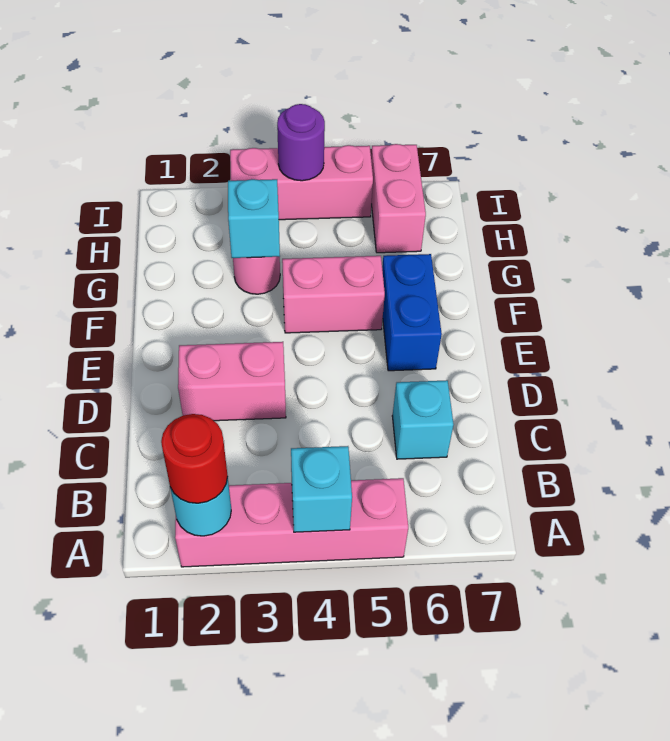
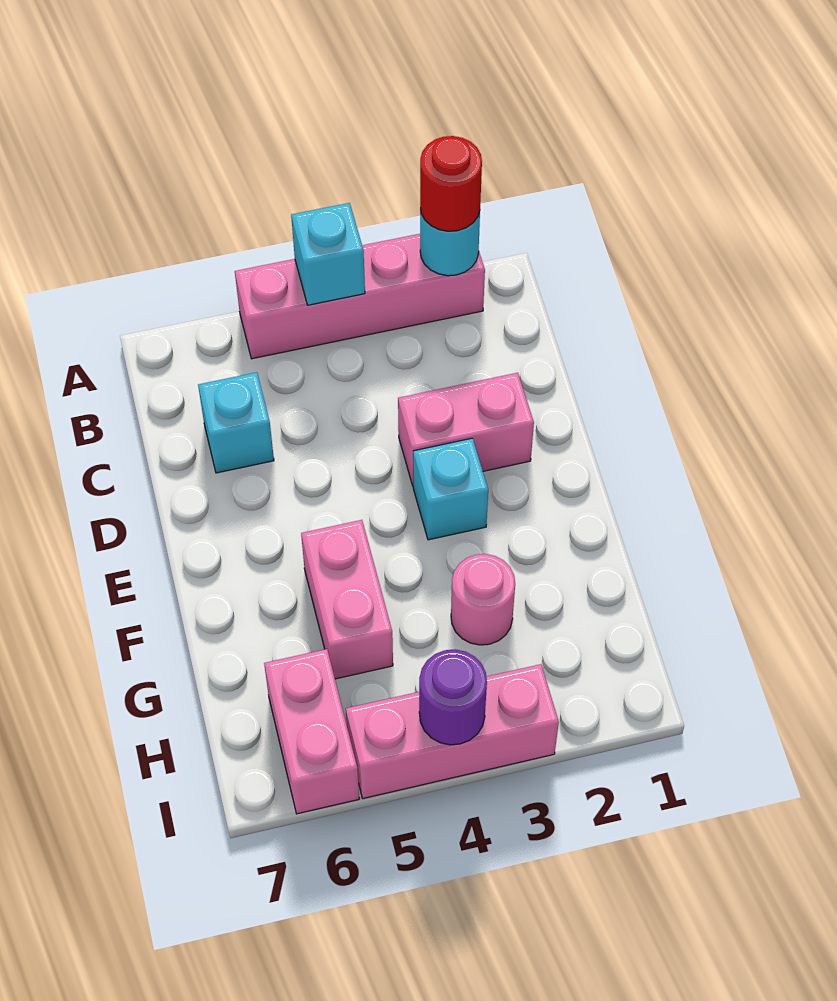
blue brick E6:F6 level 1 -> none
pink brick F4:F5 level 1 -> pink brick F5:G5 level 1
cyan brick G3 level 2 -> cyan brick E3 level 1

